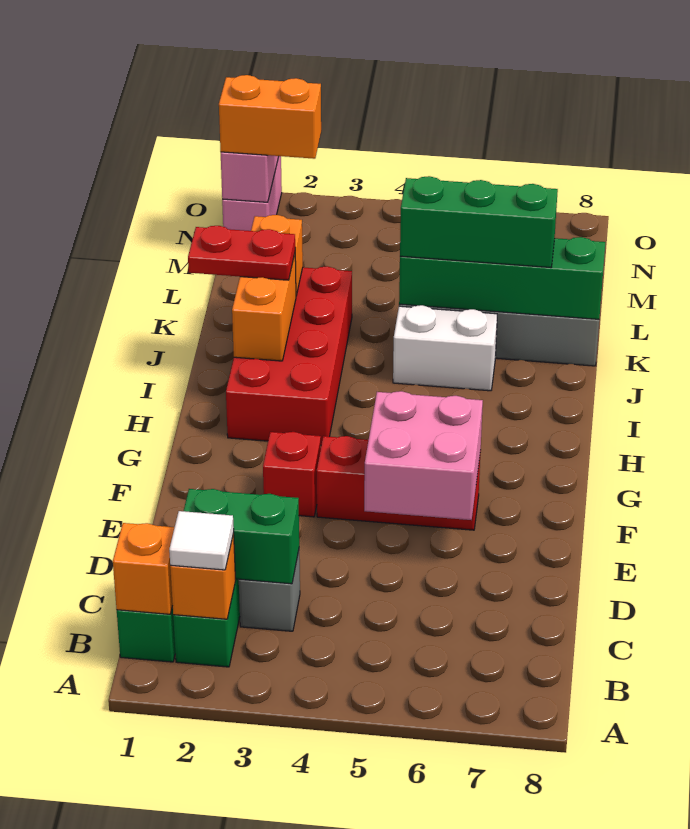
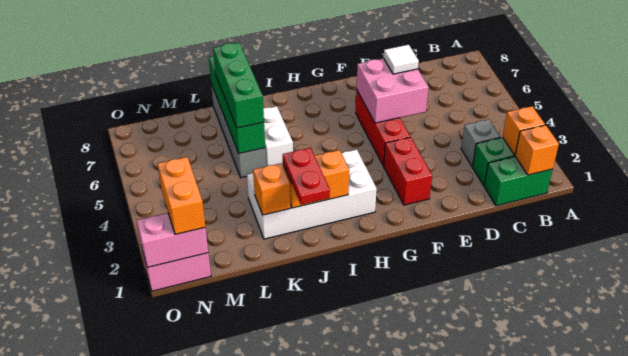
white tile B2 level 3 -> white tile E6 level 3
green brick C2:C3 level 2 -> none
red brick F3 level 1 -> red brick F2:F3 level 1
red brick H2:K3 level 1 -> white brick H2:K3 level 1

